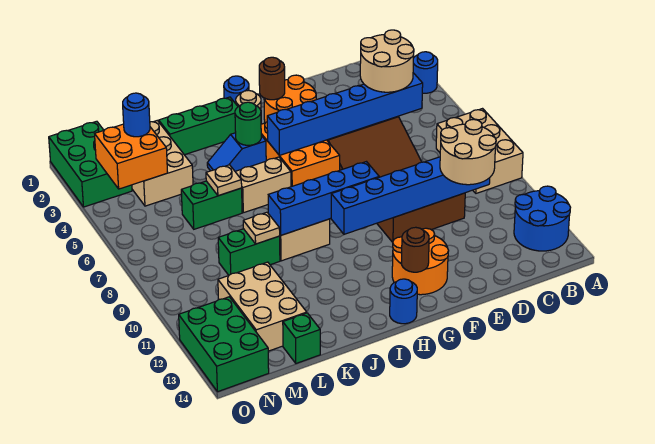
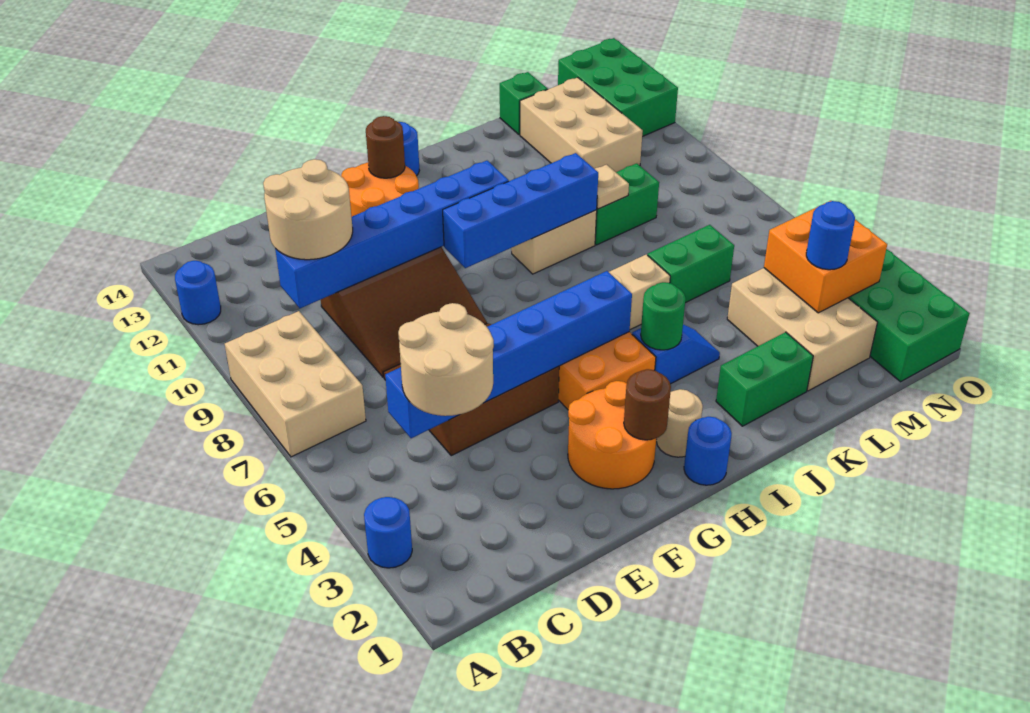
blue round brick A12:B13 level 1 -> blue round brick A12 level 1
green brick I2:K2 level 1 -> green brick J2:K2 level 1
tan plate K6 level 2 -> none

